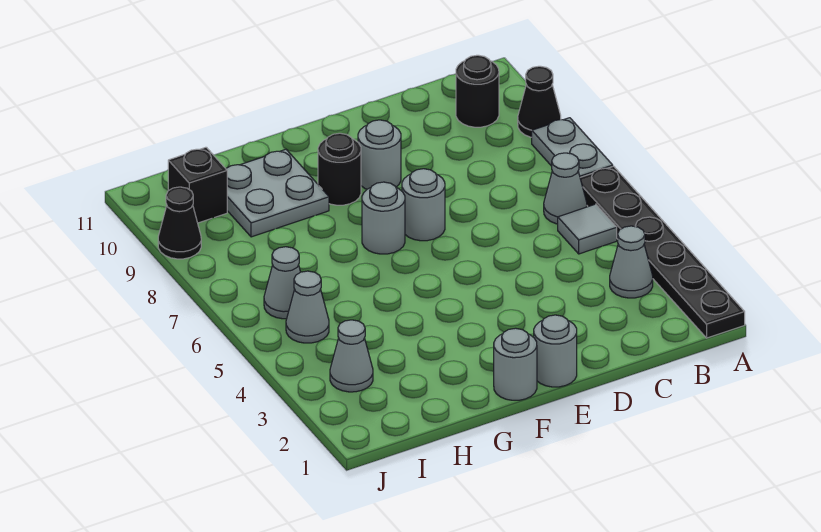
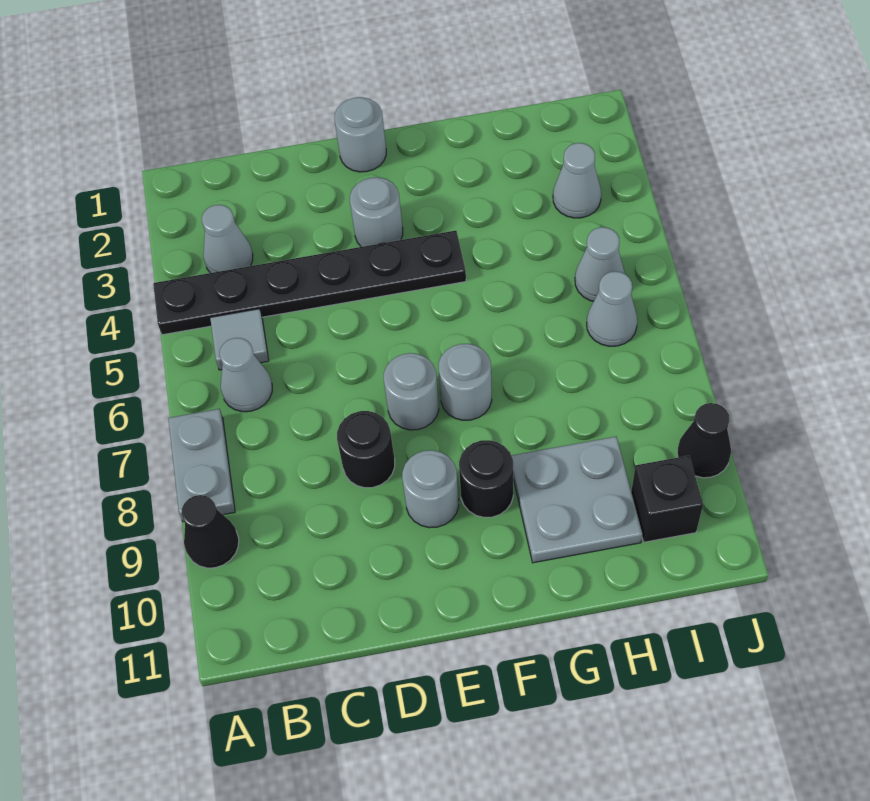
black plate A1:A6 level 1 -> black plate A4:F4 level 1
black round brick B10 level 1 -> black round brick D8 level 1
grey round brick F1 level 1 -> grey round brick E3 level 1

